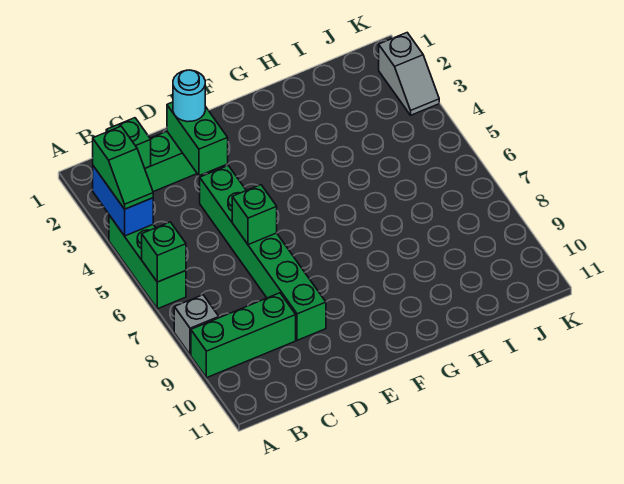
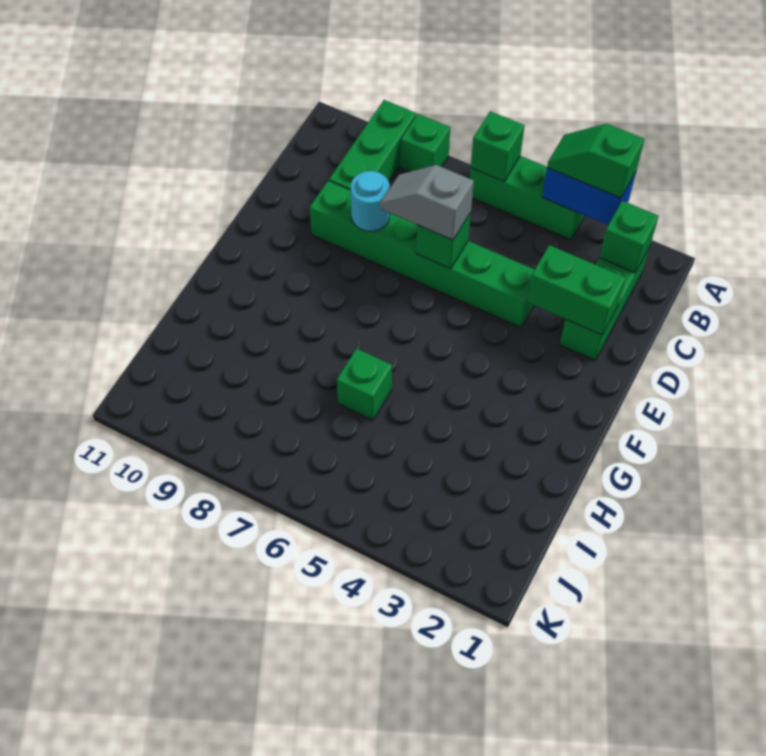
grey brick A8 level 1 -> green brick A8 level 1
cyan round brick D2 level 3 -> cyan round brick D8 level 2
none -> green brick H6 level 1
grey slope K2:K3 level 1 top 2 -> grey slope D6:D7 level 3 top 6

